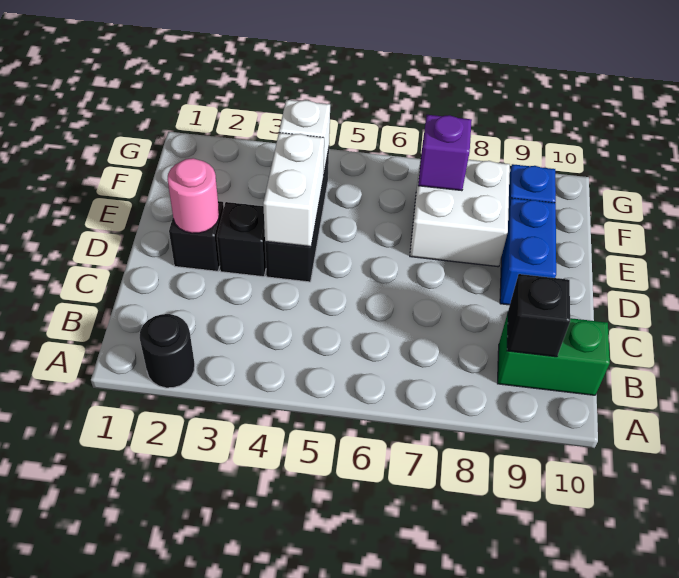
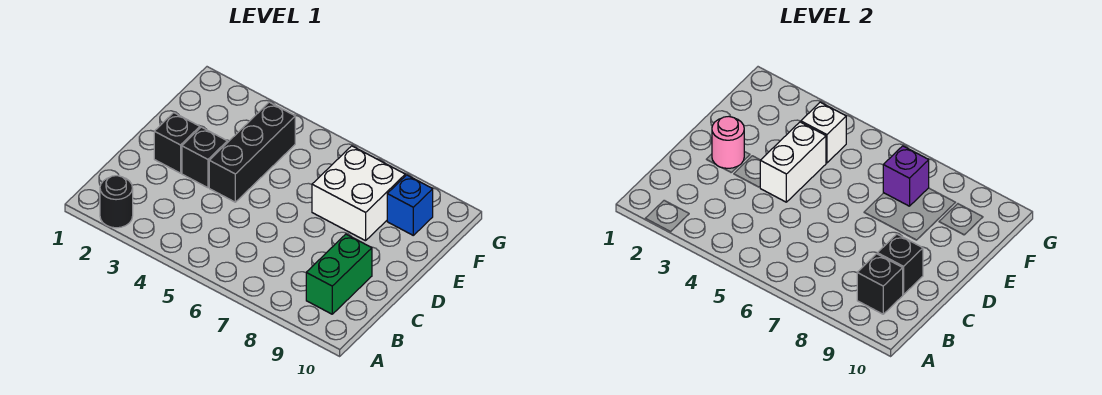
green brick B9:B10 level 1 -> green brick B9:C9 level 1
none -> black brick C9 level 2
blue brick D9:E9 level 1 -> none

